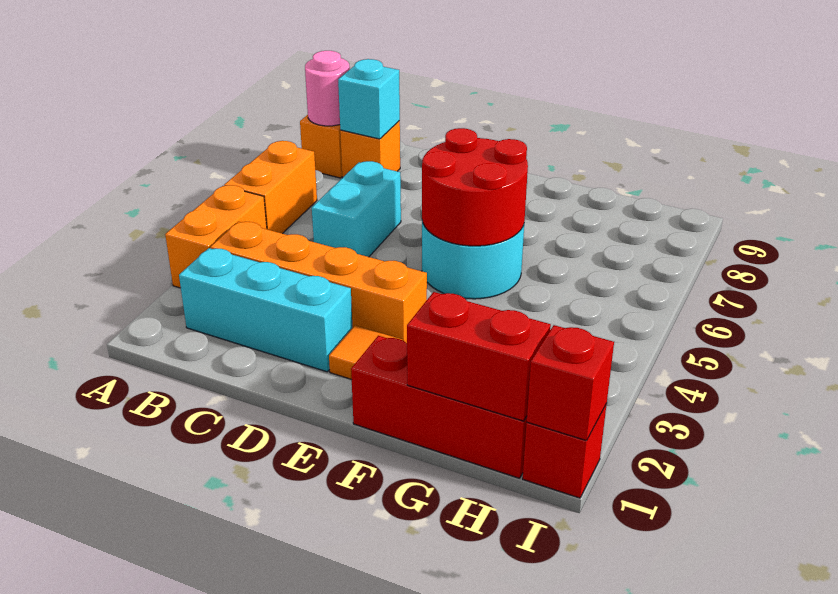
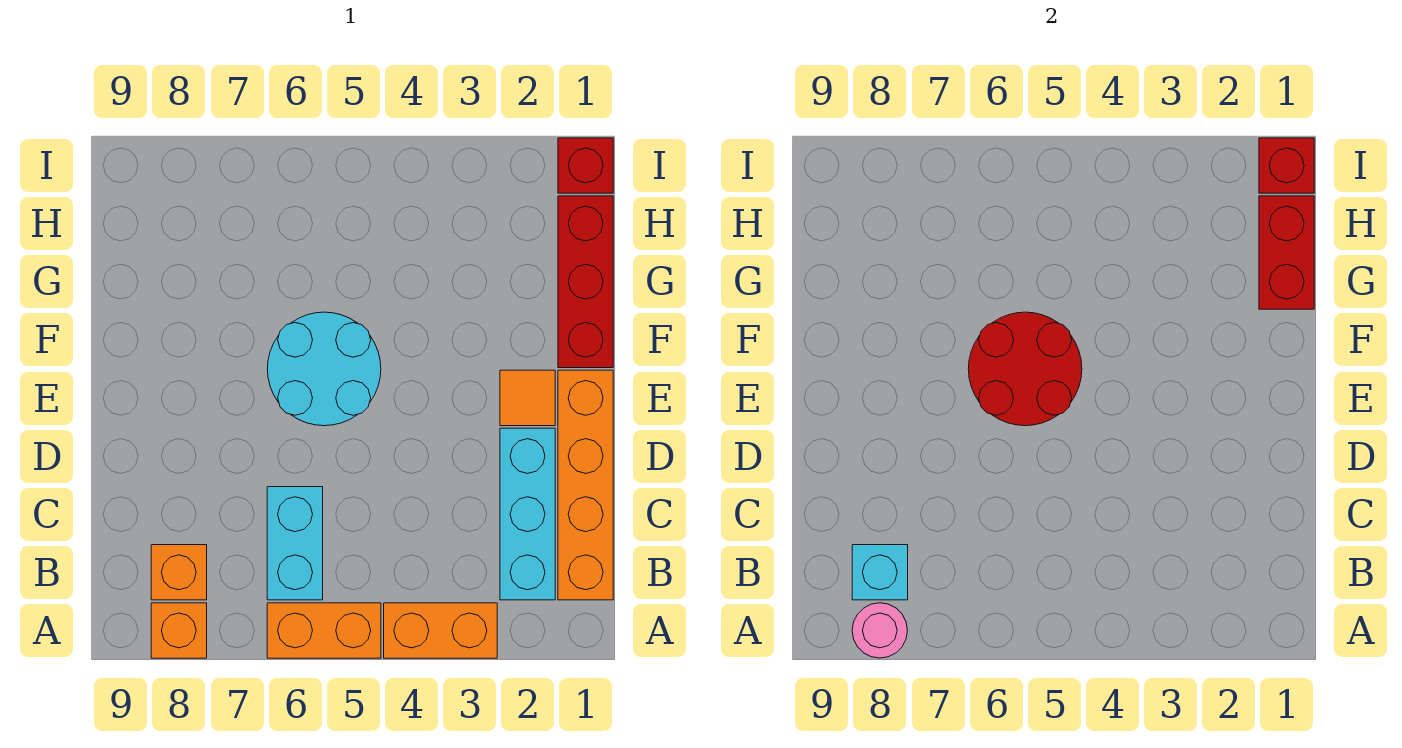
orange brick B3:E3 level 1 -> orange brick B1:E1 level 1
cyan brick C5:C6 level 1 -> cyan brick B6:C6 level 1

